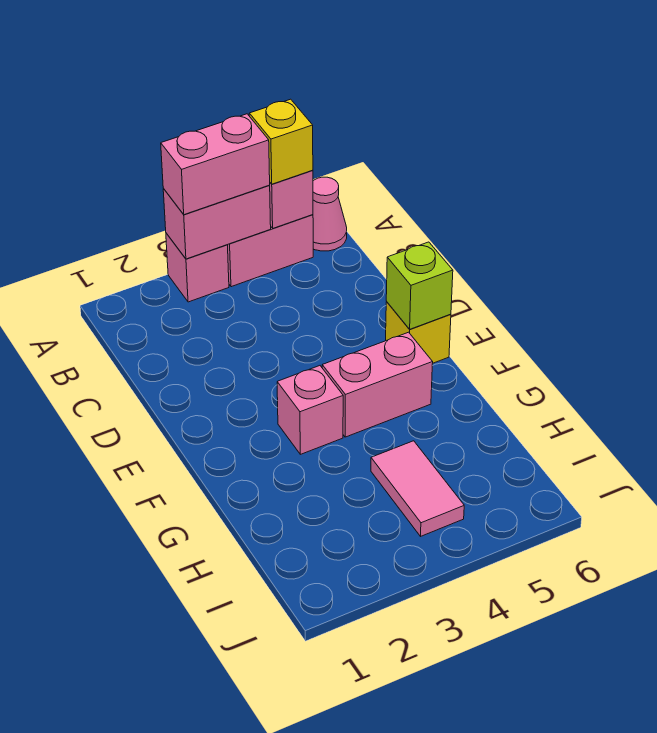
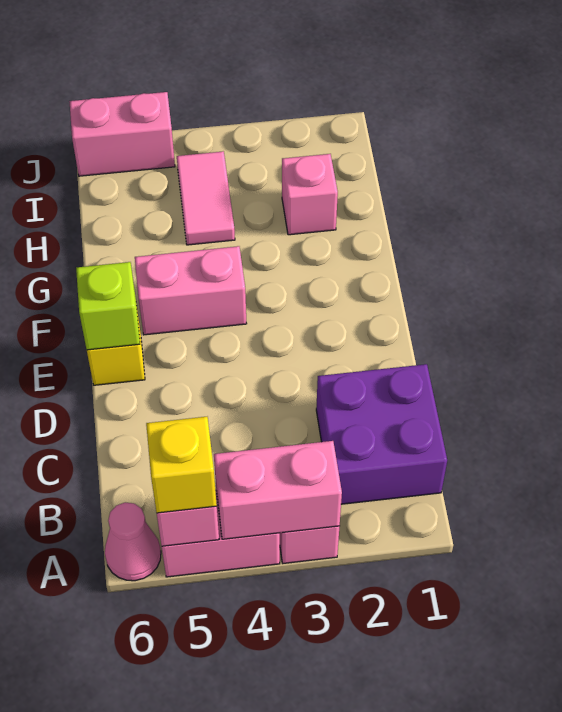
pink brick A3:A4 level 3 -> pink brick J5:J6 level 1
none -> purple brick B1:C2 level 1
pink brick F3 level 1 -> pink brick H2 level 1

